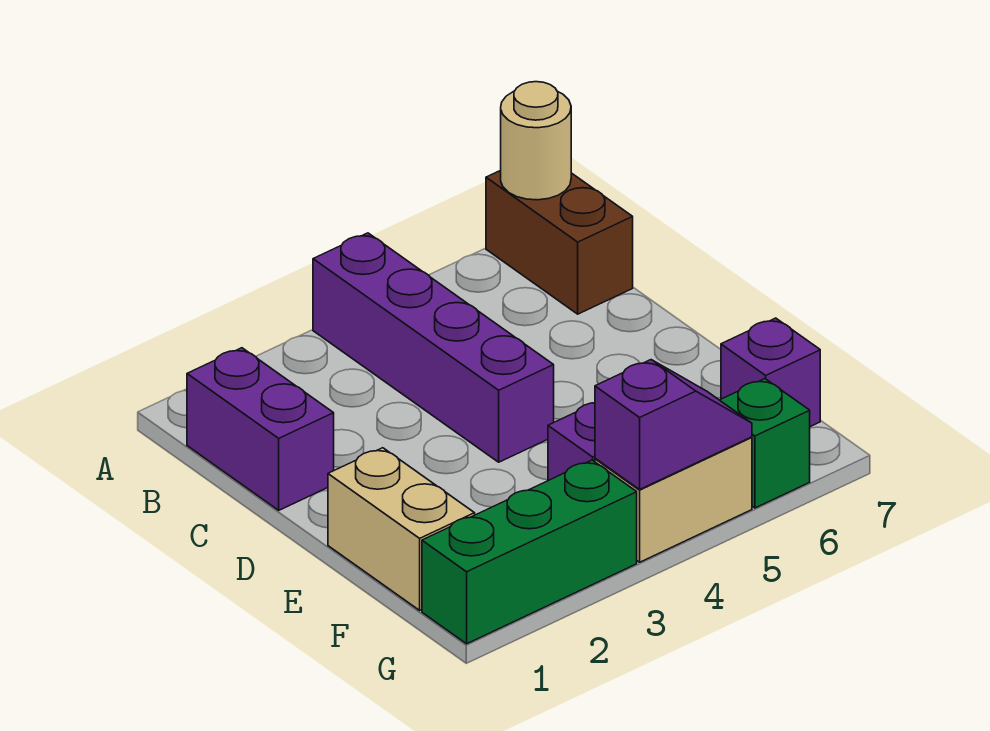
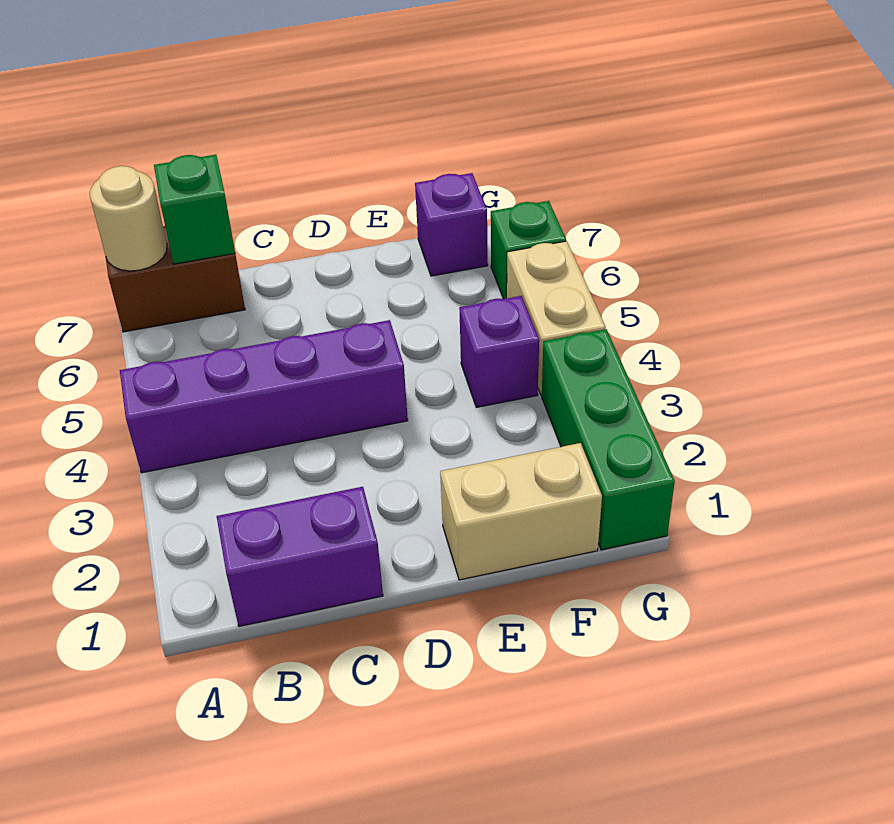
none -> green brick B7 level 2
purple slope G4:G5 level 2 top 4 -> none

